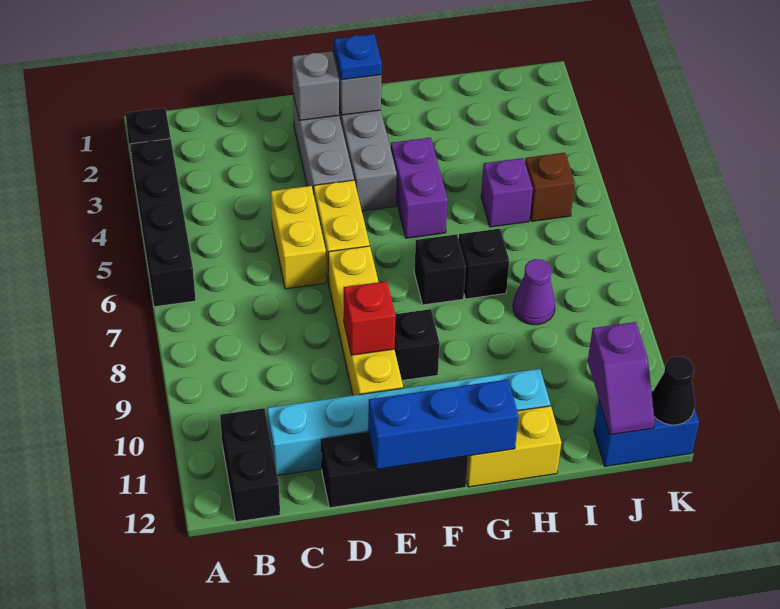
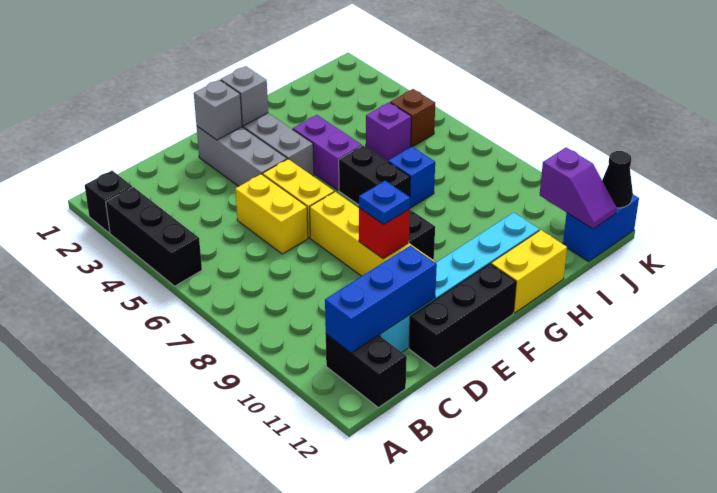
black brick A3:A6 level 1 -> black brick A3:A5 level 1
blue brick E12:G12 level 2 -> blue brick B11:D11 level 2
blue plate F2 level 3 -> blue plate E9 level 3
black brick G7 level 1 -> black brick G6:G7 level 1
black brick H7 level 1 -> blue brick H7 level 1
purple cone I8 level 1 -> none

